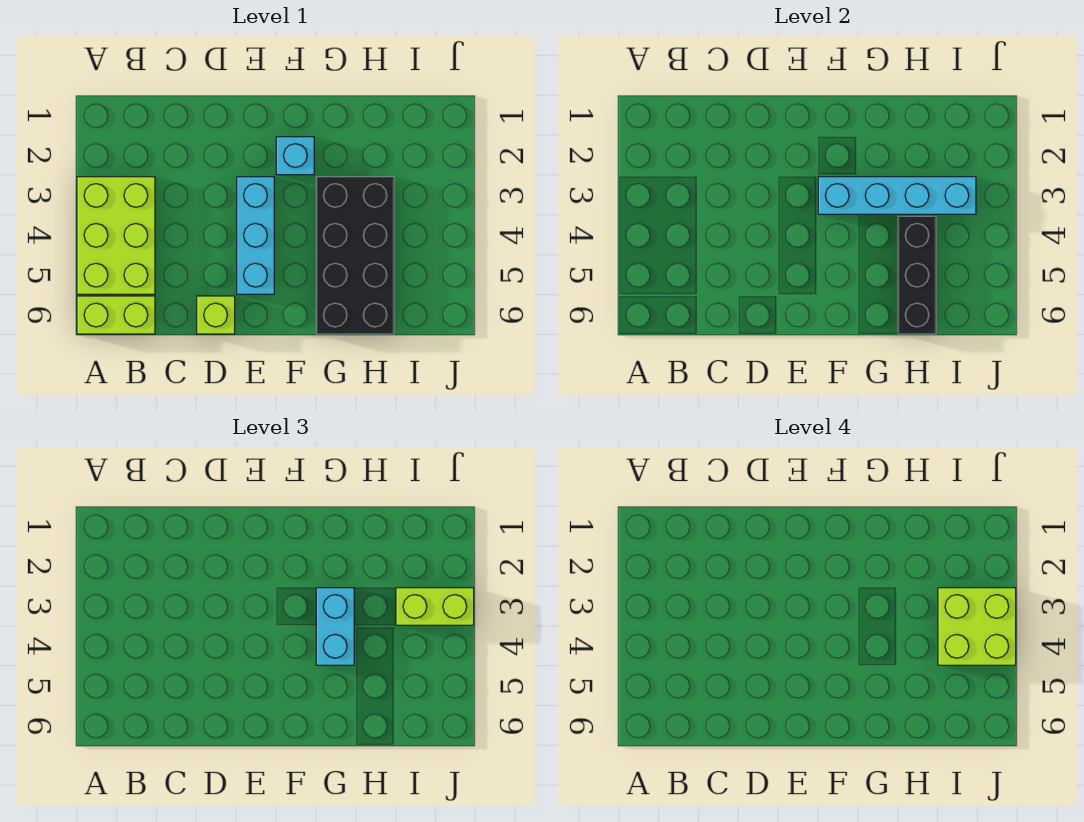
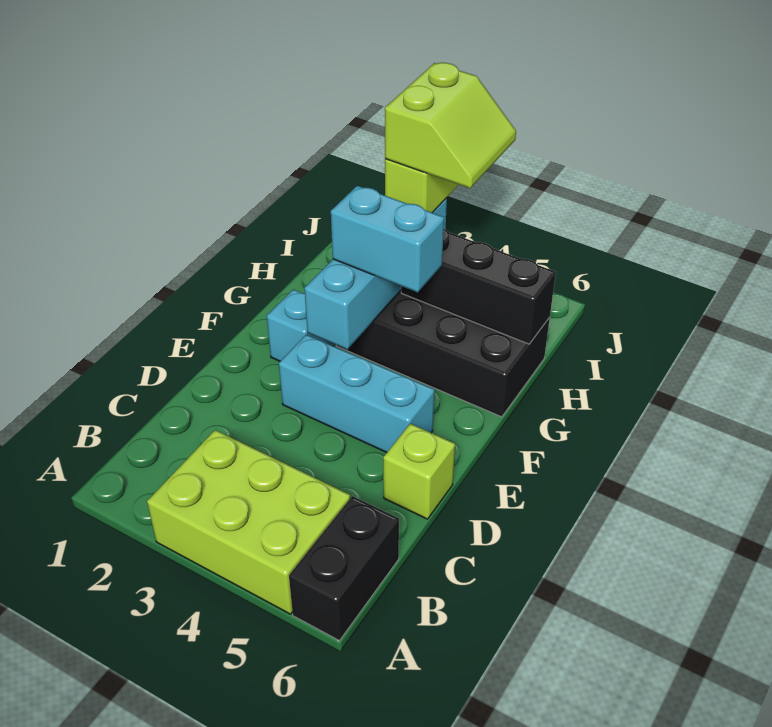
lime brick A6:B6 level 1 -> black brick A6:B6 level 1
lime brick I3:J4 level 4 -> lime slope I3:J4 level 4 top 3

